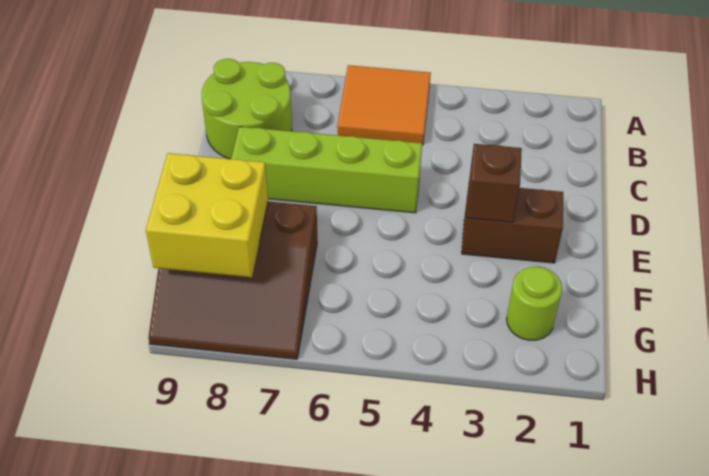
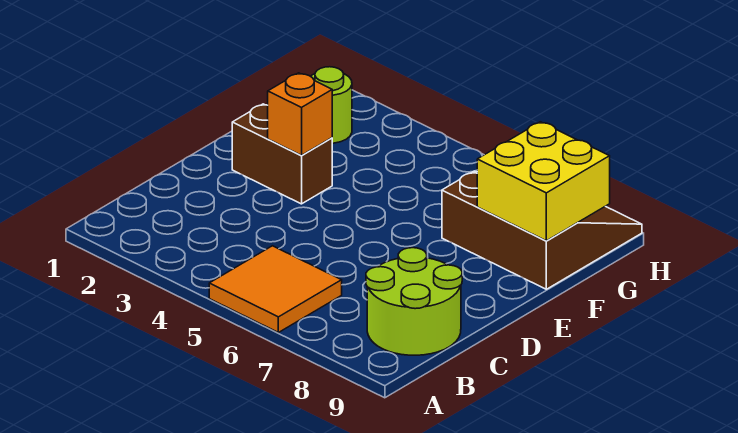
lime brick D5:D8 level 1 -> none
brown brick E3 level 2 -> orange brick E3 level 2

